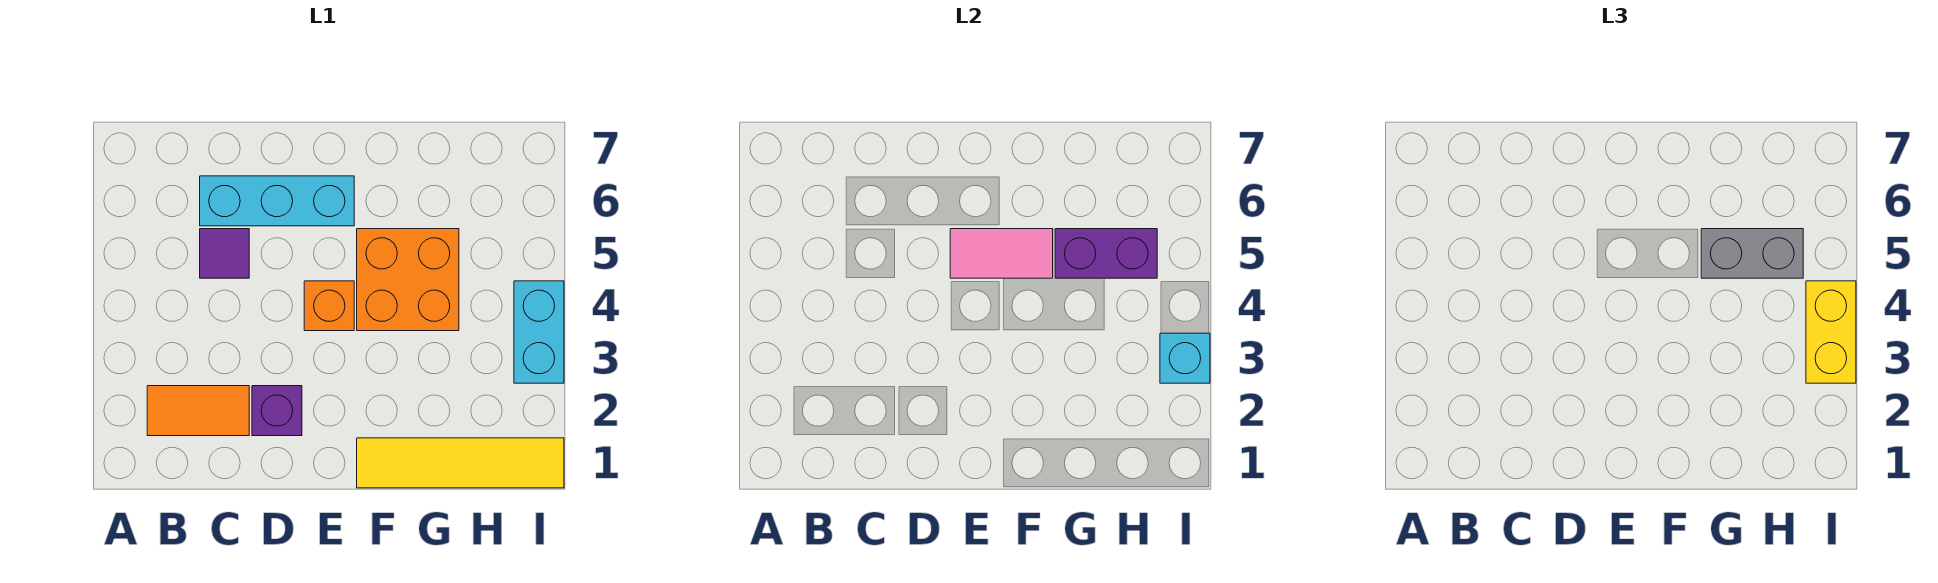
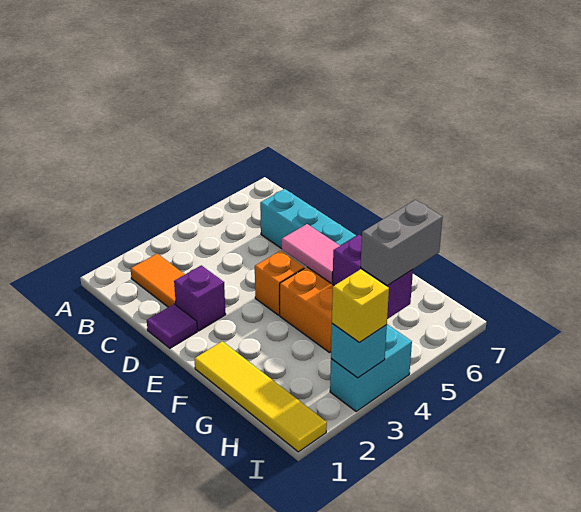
purple tile C5 level 1 -> purple tile D1 level 1
grey brick G5:H5 level 3 -> grey brick H5:H6 level 3
yellow brick I3:I4 level 3 -> yellow brick I3 level 3

